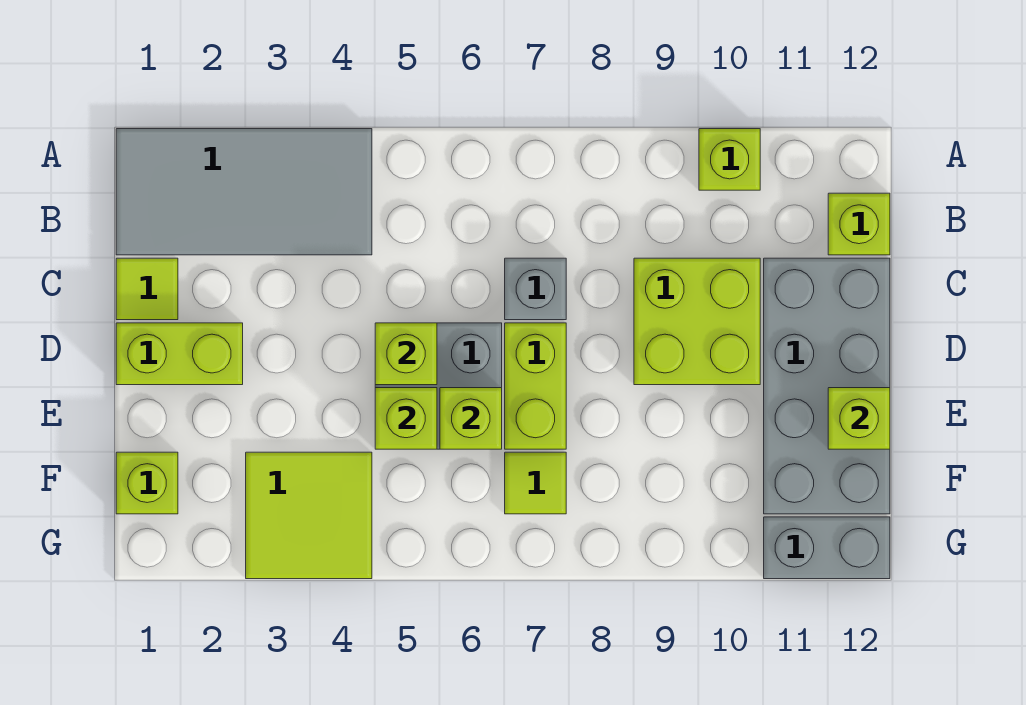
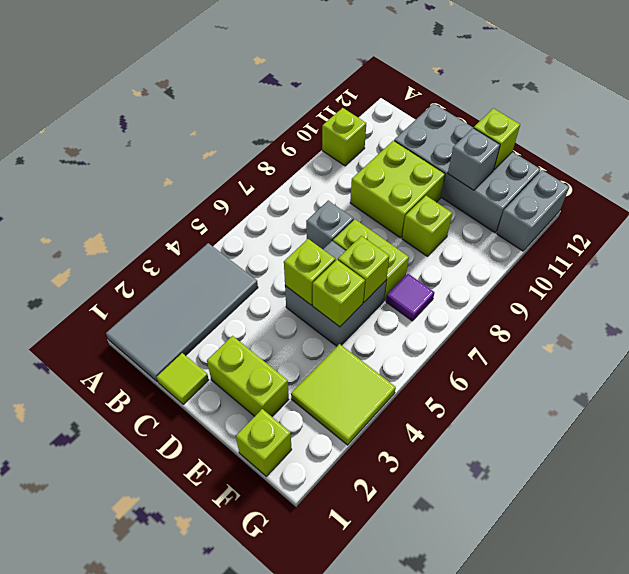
lime brick B12 level 1 -> lime brick E9 level 1
lime brick D1:D2 level 1 -> lime brick D2:E2 level 1
none -> grey brick E11 level 2
lime tile F7 level 1 -> purple tile F7 level 1

